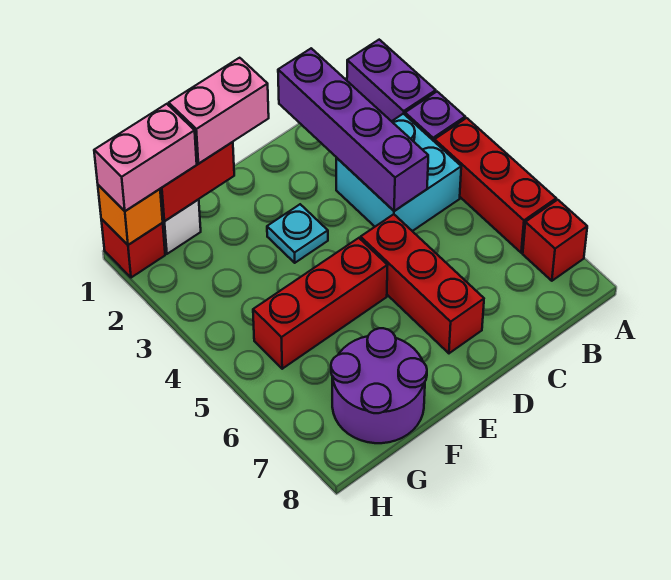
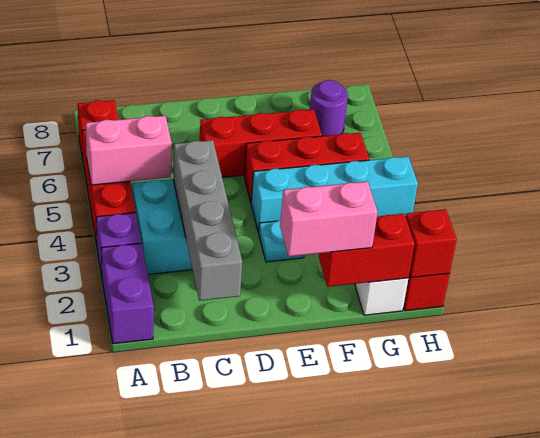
purple brick C1:C4 level 2 -> grey brick C1:C4 level 2
red brick D5:D7 level 1 -> red brick D6:F6 level 1
none -> cyan brick E4:H4 level 1
purple round brick F7:G8 level 1 -> purple round brick G7 level 1
pink brick G1:H1 level 3 -> pink brick A5:B5 level 2
orange brick H1 level 2 -> red brick H1 level 2

